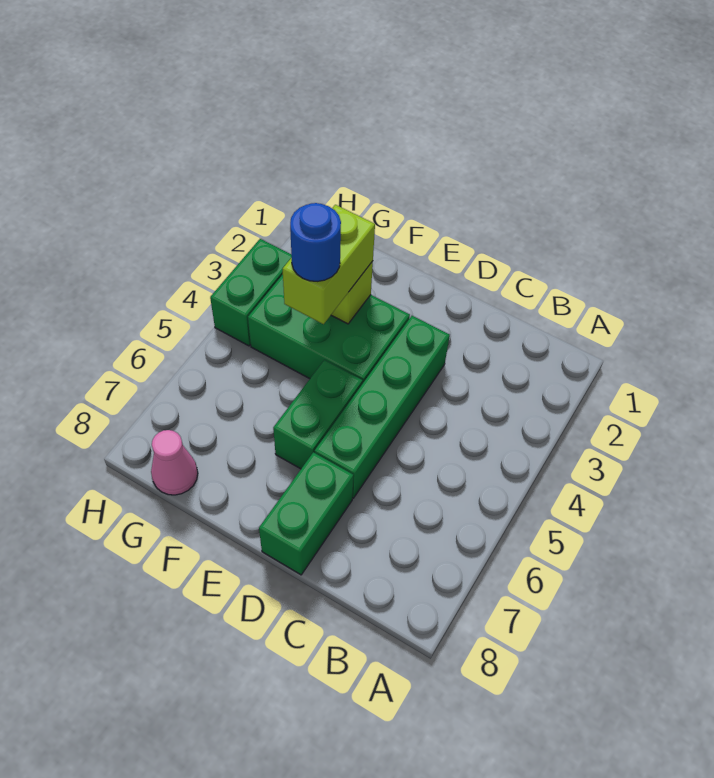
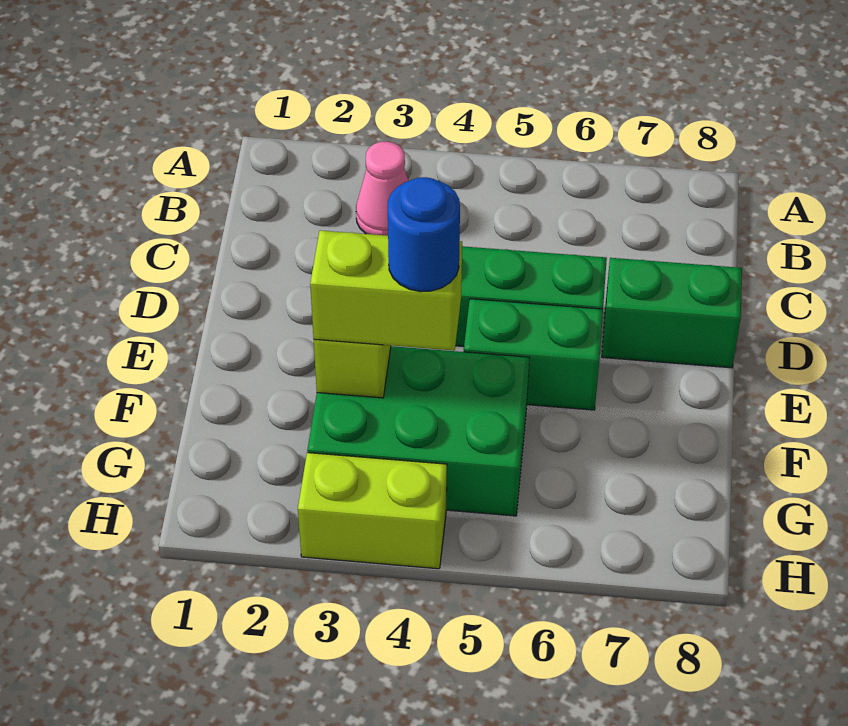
green brick E3:G4 level 1 -> green brick F3:G5 level 1
pink cone G8 level 1 -> pink cone B3 level 1
green brick H3:H4 level 1 -> lime brick H3:H4 level 1

